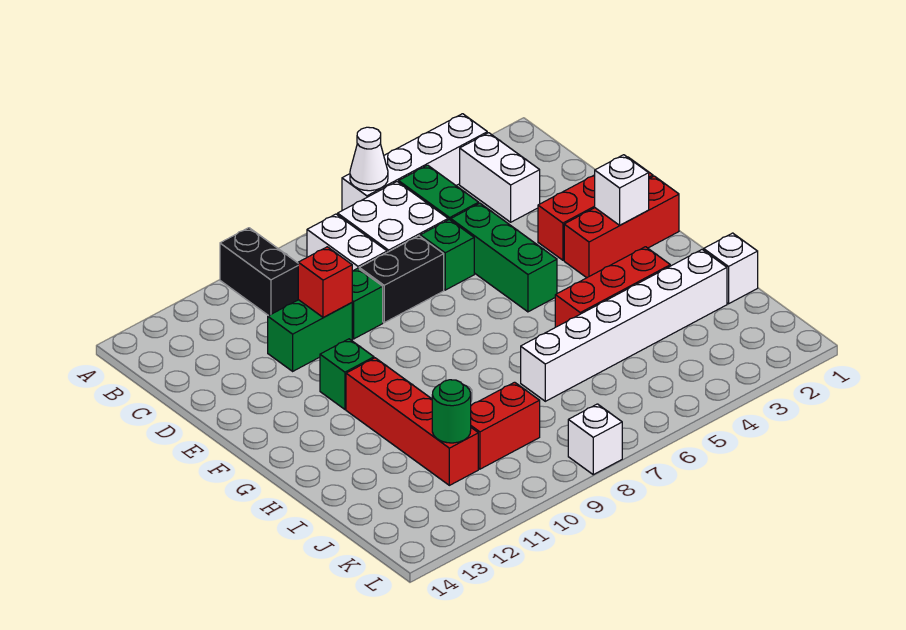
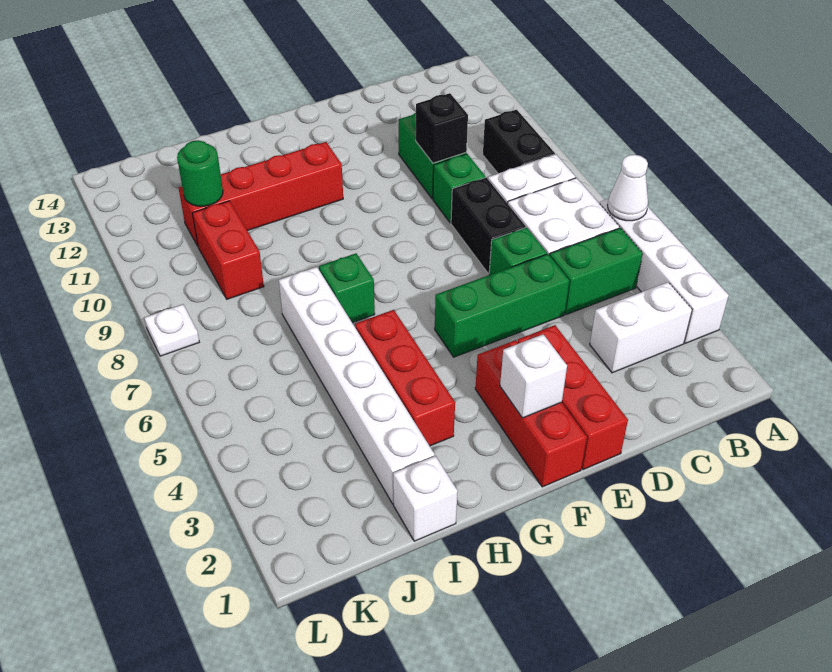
black brick A10:B10 level 1 -> black brick B9:B10 level 1
red brick D10 level 2 -> black brick D10 level 2
green brick F11 level 1 -> green brick H7 level 1
white brick L8 level 1 -> white plate L8 level 1

